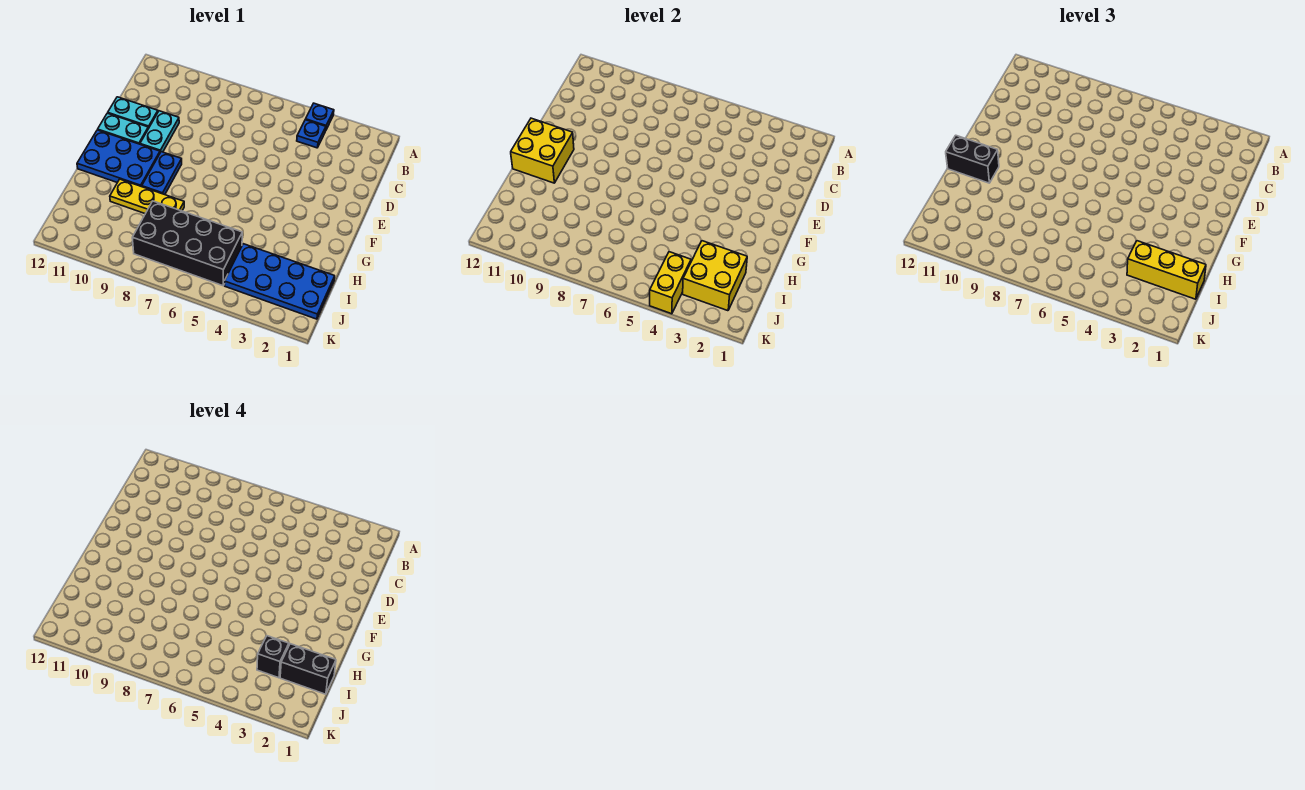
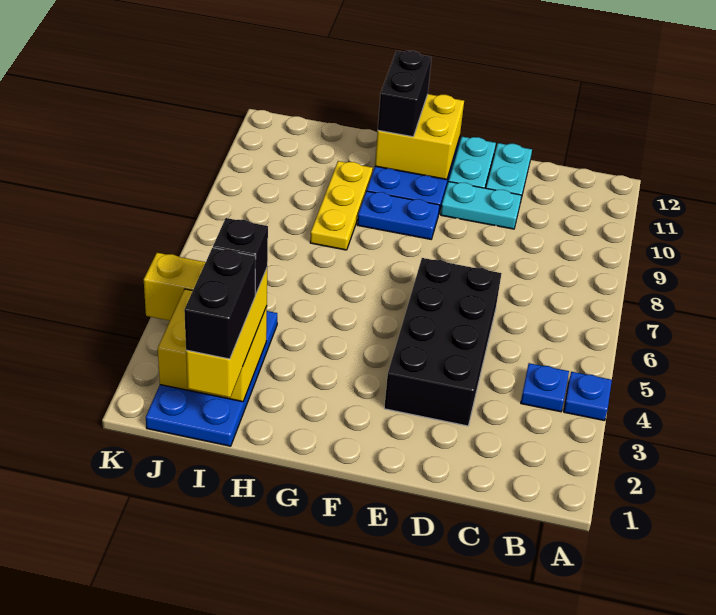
black brick I5:J8 level 1 -> black brick D3:E6 level 1

